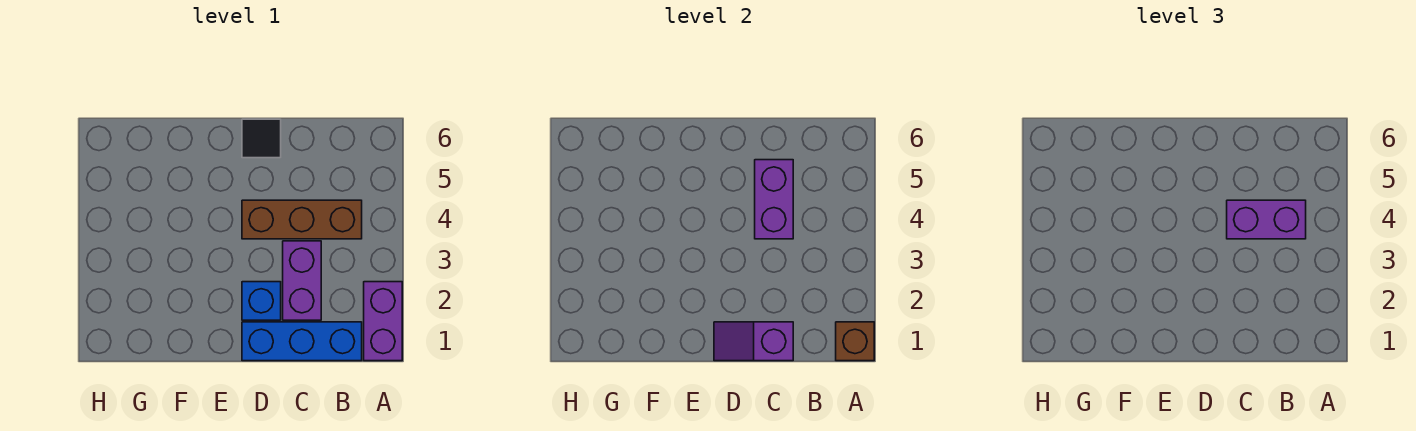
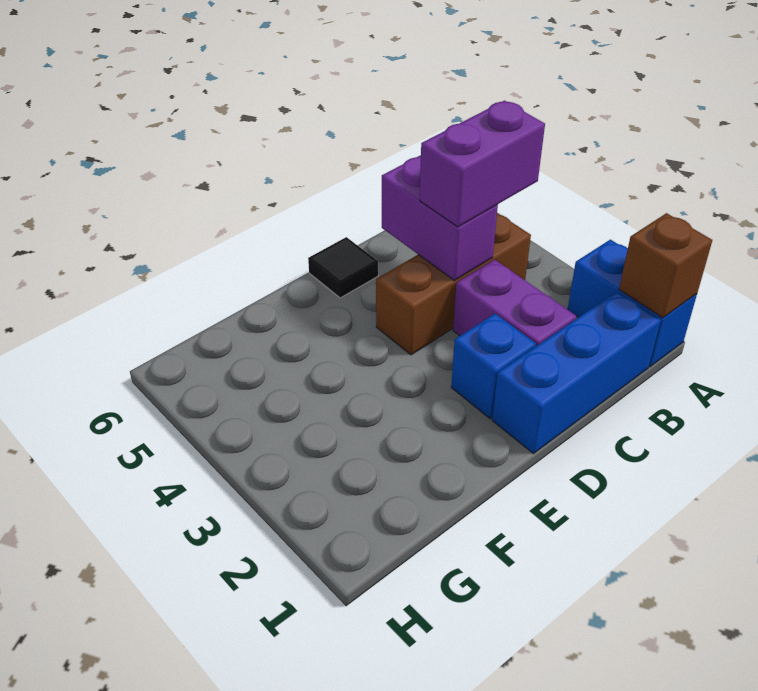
purple brick A1:A2 level 1 -> blue brick A1:A2 level 1
purple slope C1:D1 level 2 top C -> none

